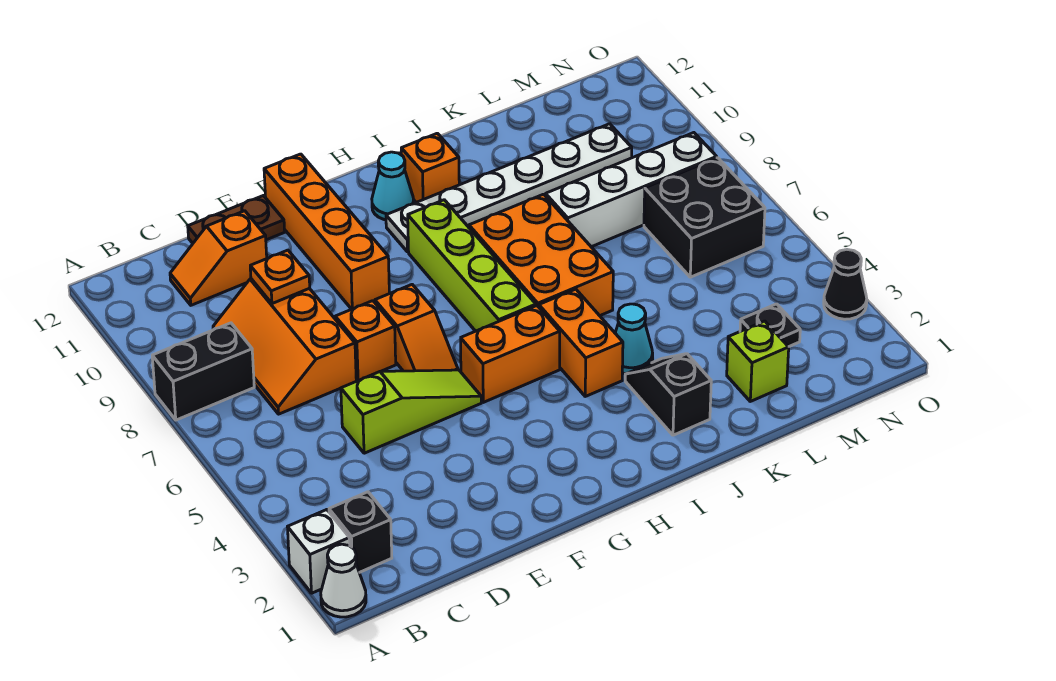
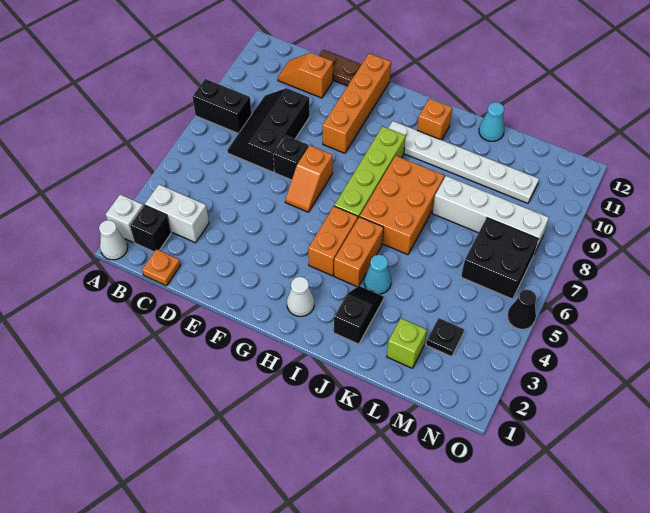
none -> white brick B3:C3 level 1
orange slope C7:D9 level 1 top D -> black slope C7:D9 level 1 top D
lime slope D5:F5 level 1 top D -> none
orange plate D9 level 2 -> orange plate C1 level 1
orange brick E7 level 1 -> black brick E7 level 1
orange brick G5:H5 level 1 -> orange brick H4:H5 level 1
none -> white cone H2 level 1
cyan cone H11 level 1 -> cyan cone K12 level 1
black cone O3 level 1 -> black cone O5 level 1

